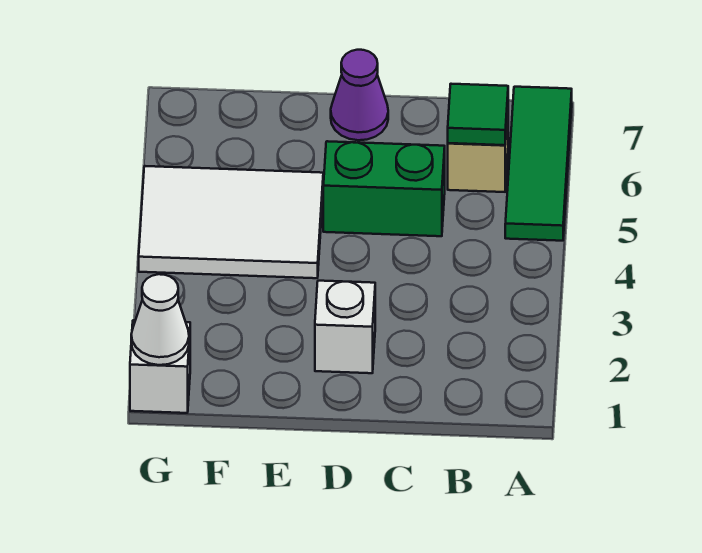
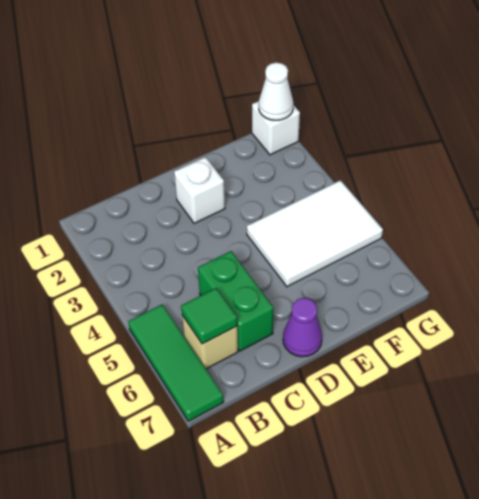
green brick C5:D5 level 1 -> green brick C5:C6 level 1

